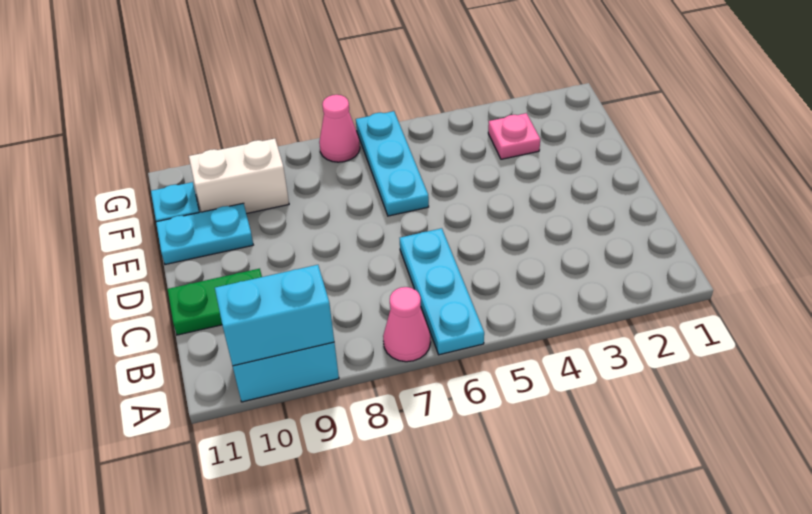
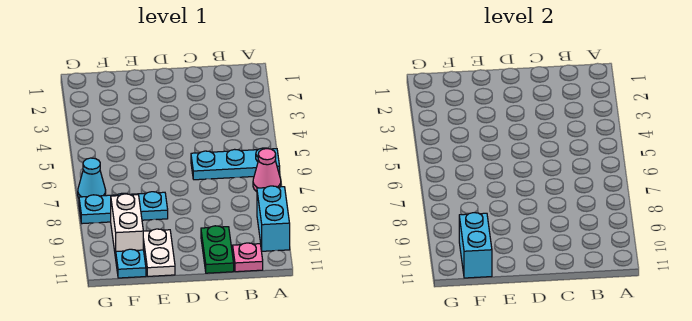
cyan brick A9:A10 level 2 -> cyan brick F10:F11 level 2
cyan plate E6:G6 level 1 -> cyan plate E8:G8 level 1
cyan plate E10:E11 level 1 -> white plate E10:E11 level 1
pink plate F3 level 1 -> pink plate B11 level 1
pink cone G7 level 1 -> cyan cone G7 level 1

